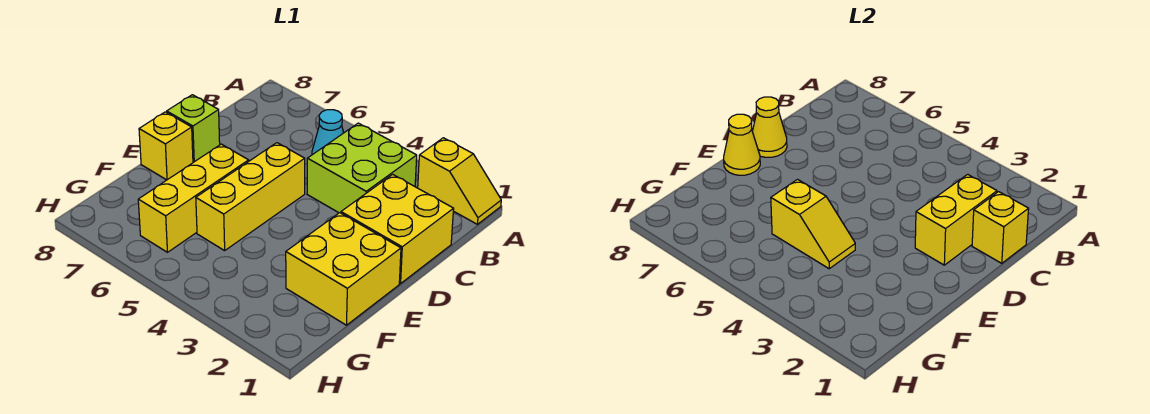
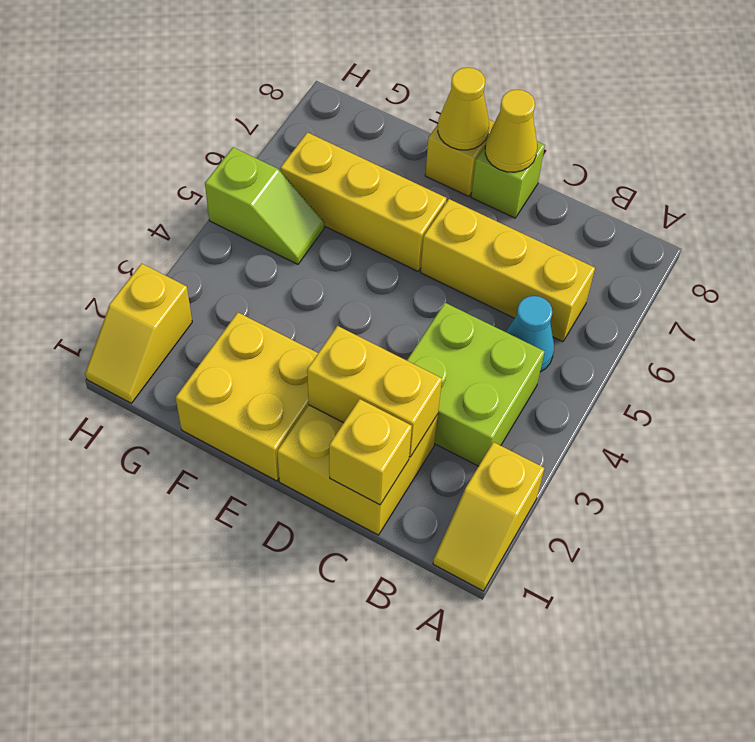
yellow brick D5:F5 level 1 -> yellow brick B6:D6 level 1
yellow slope F4:F5 level 2 top 5 -> yellow slope H1:H2 level 1 top 2
none -> lime slope G5:H5 level 1 top H

